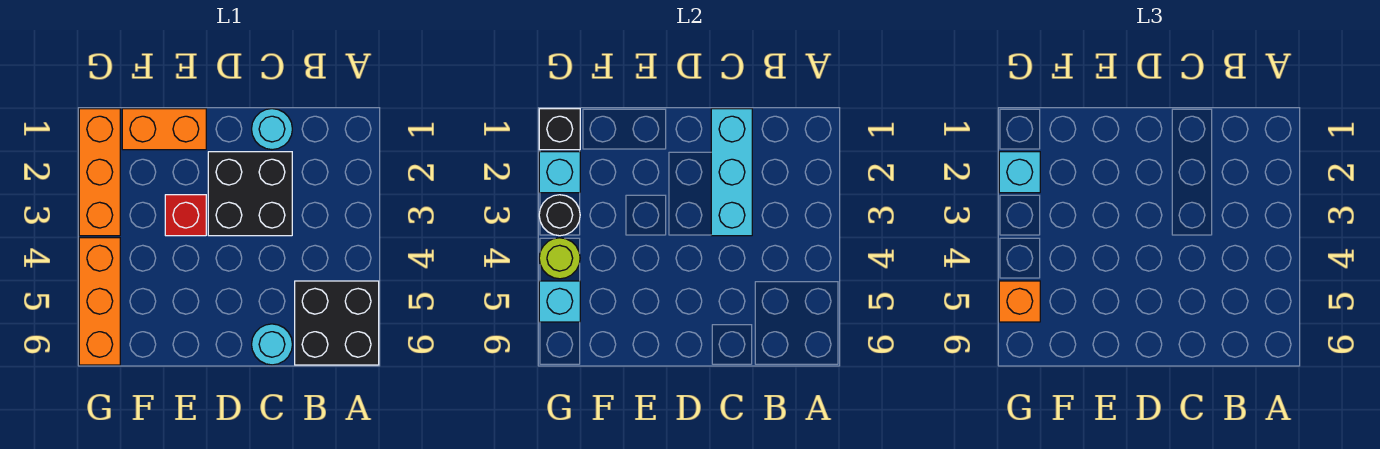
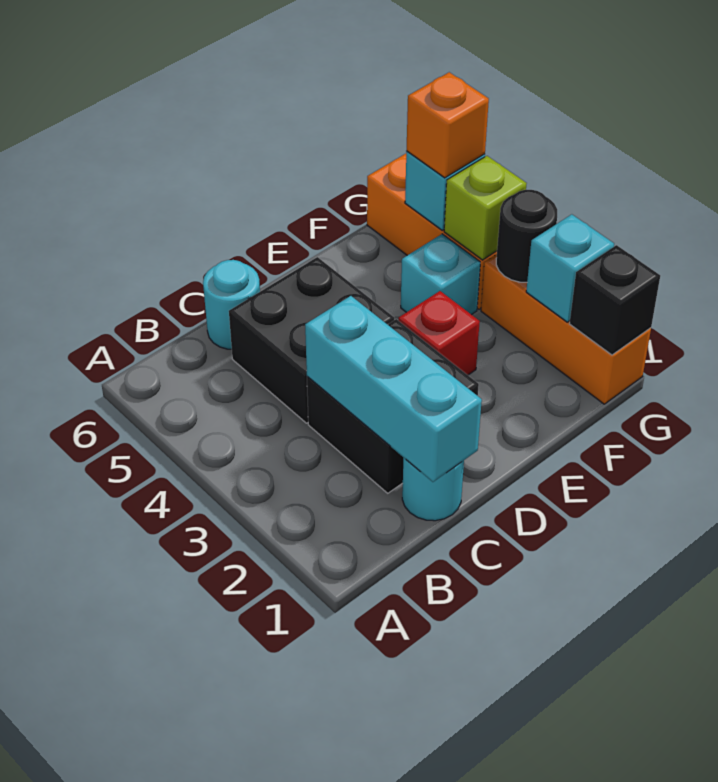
black brick A5:B6 level 1 -> black brick C4:D5 level 1
orange brick E1:F1 level 1 -> none
cyan brick G2 level 3 -> cyan brick F4 level 1
lime round brick G4 level 2 -> lime brick G4 level 2

